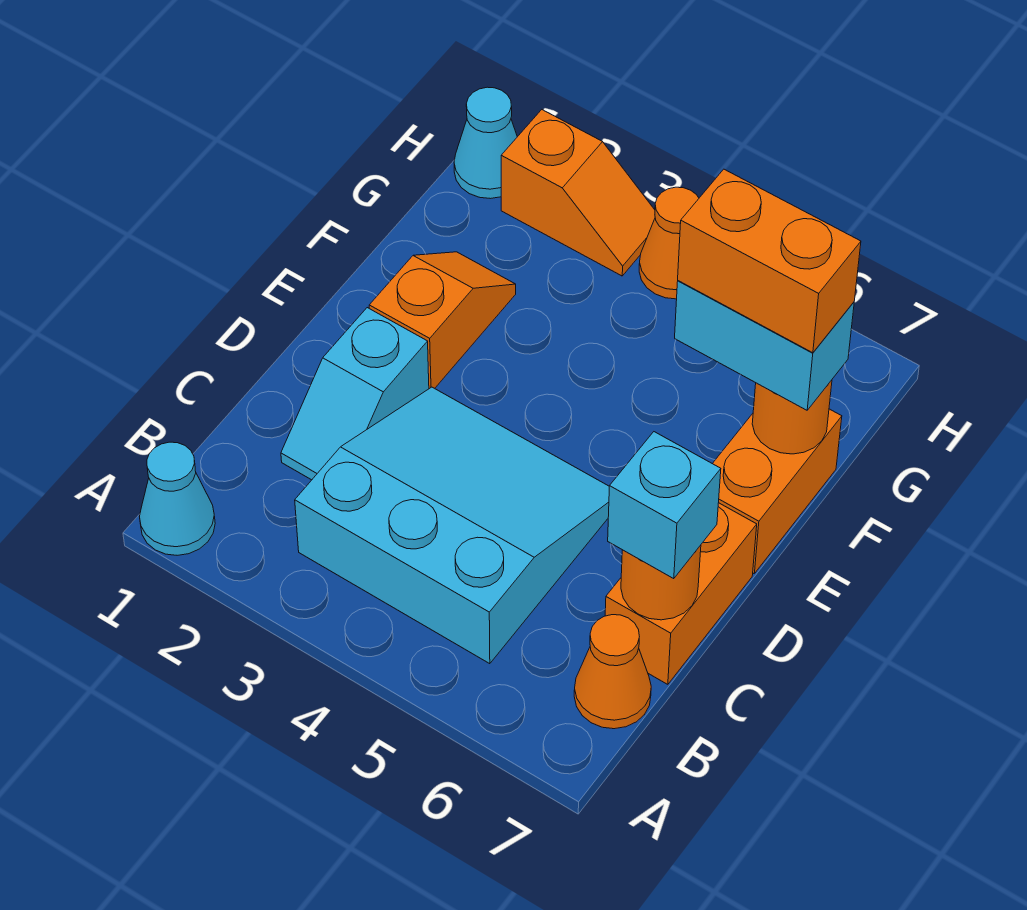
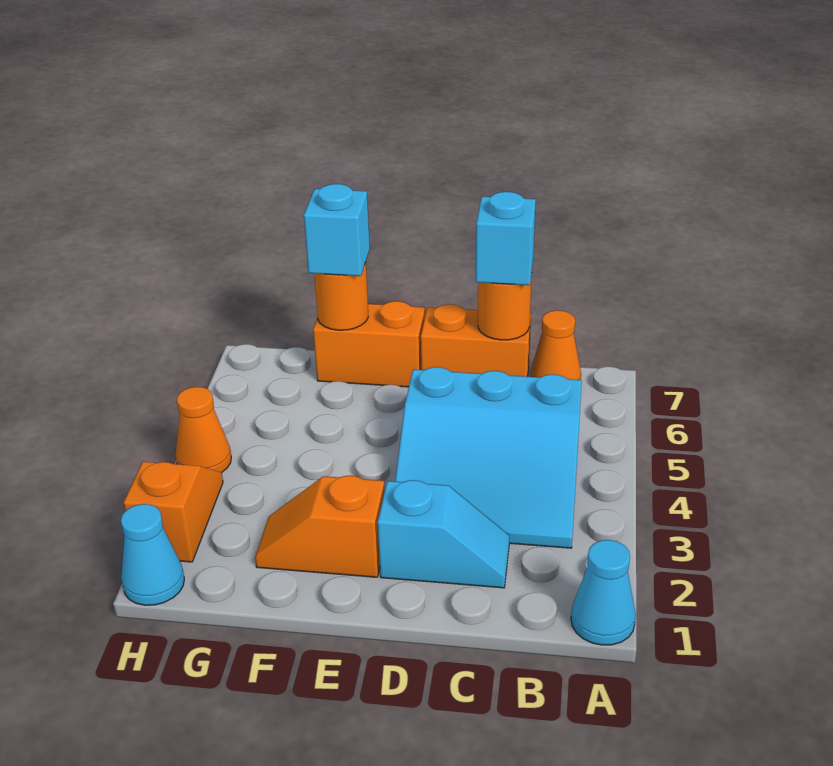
cyan slope B3:D5 level 1 top B -> cyan slope B3:D5 level 1 top 5
cyan brick F6:F7 level 3 -> cyan brick F7 level 3
orange brick F6:F7 level 4 -> none

